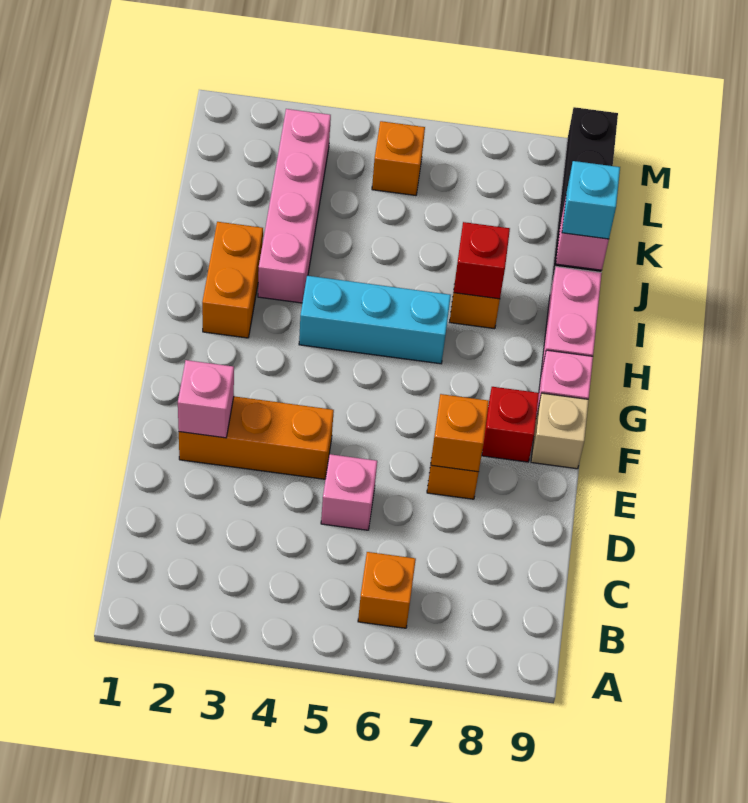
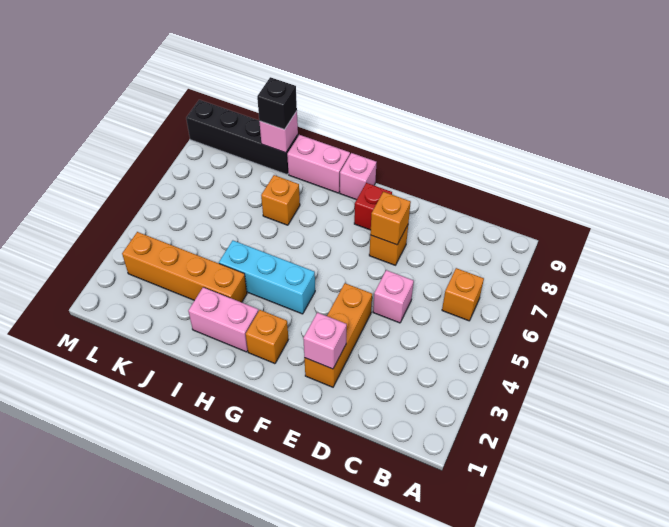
tan brick F9 level 1 -> none
orange brick H2:I2 level 1 -> pink brick H2:I2 level 1
cyan brick H4:H6 level 1 -> cyan brick G4:I4 level 1
pink brick I3:L3 level 1 -> orange brick I3:L3 level 1
red brick I7 level 2 -> none
cyan brick J9 level 3 -> black brick J9 level 3
orange brick L5 level 1 -> orange brick G2 level 1

